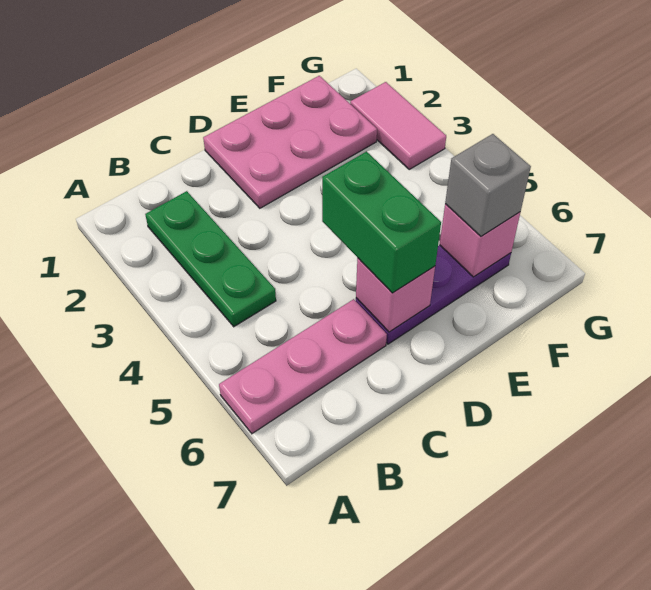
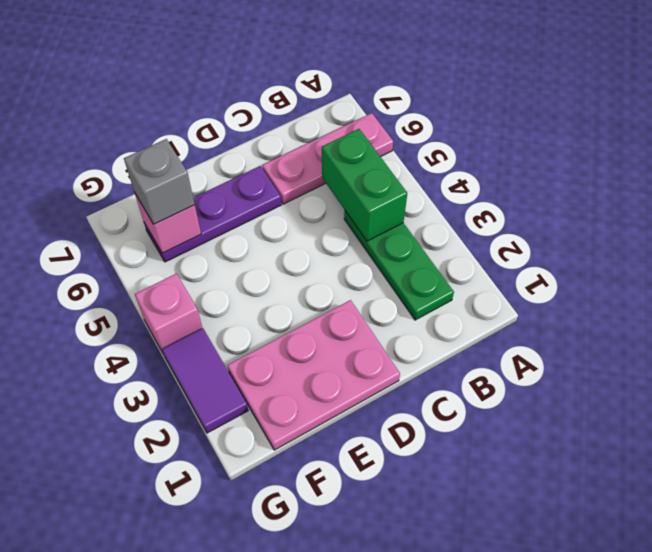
green brick D5:D6 level 3 -> green brick B4:B5 level 2
pink brick D6 level 2 -> pink brick G4 level 1
pink tile G2:G3 level 1 -> purple tile G2:G3 level 1

